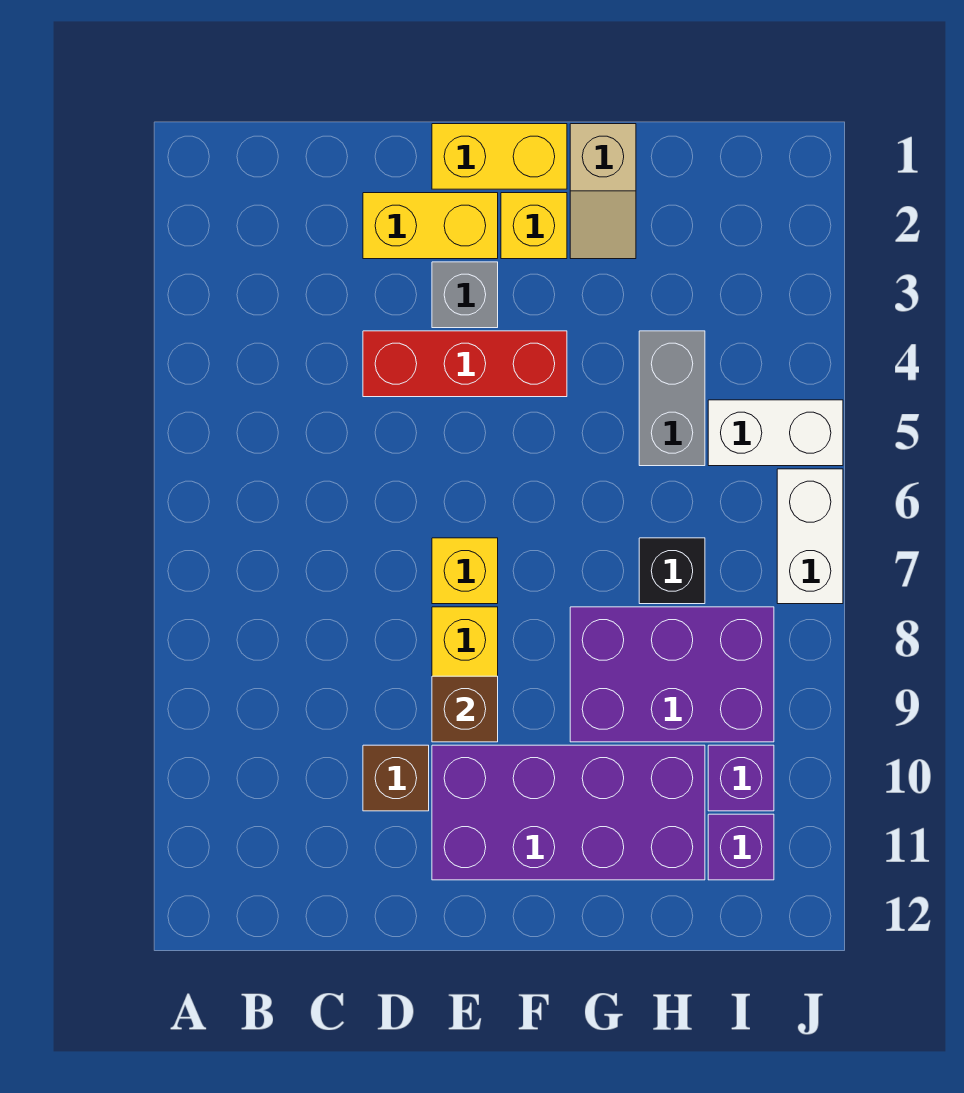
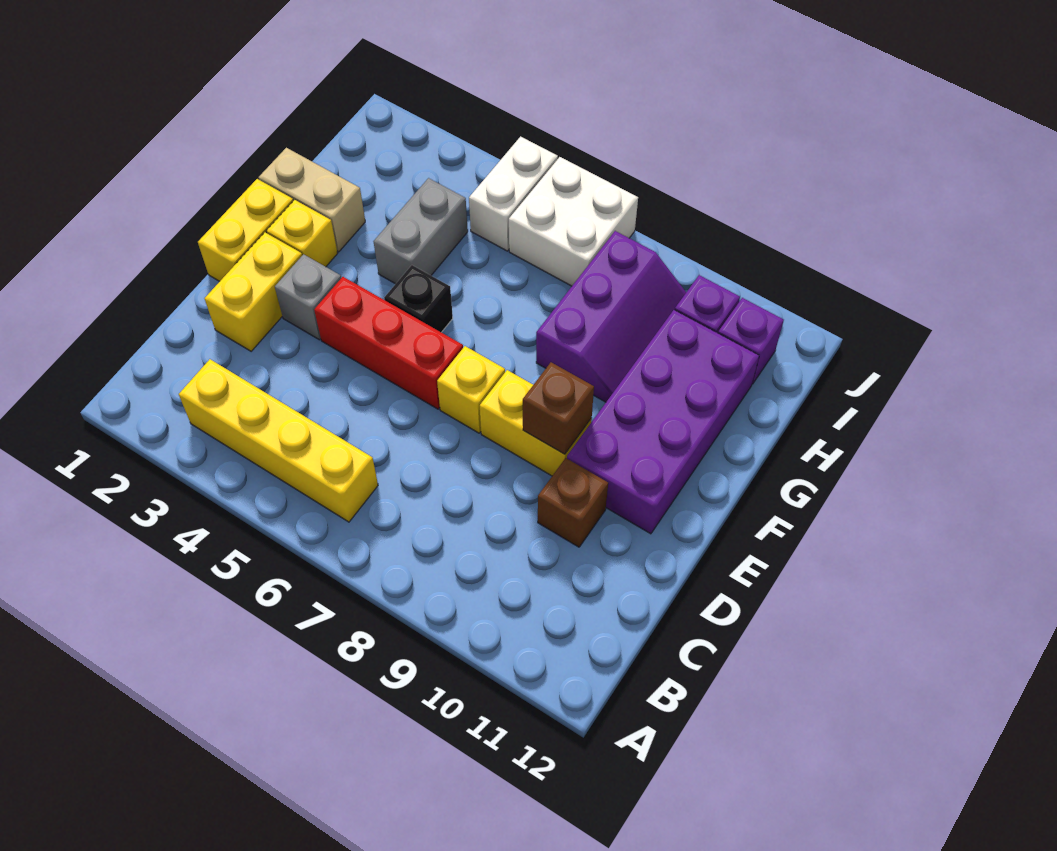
none -> yellow brick B3:B6 level 1
red brick D4:F4 level 1 -> red brick E4:E6 level 1
tan slope G1:G2 level 1 top 1 -> tan brick G1:G2 level 1
purple brick G8:I9 level 1 -> purple slope G8:I9 level 1 top 8
grey brick H4:H5 level 1 -> grey brick G4:H4 level 1
black brick H7 level 1 -> black brick F5 level 1
white brick J6:J7 level 1 -> white brick I6:J7 level 1

